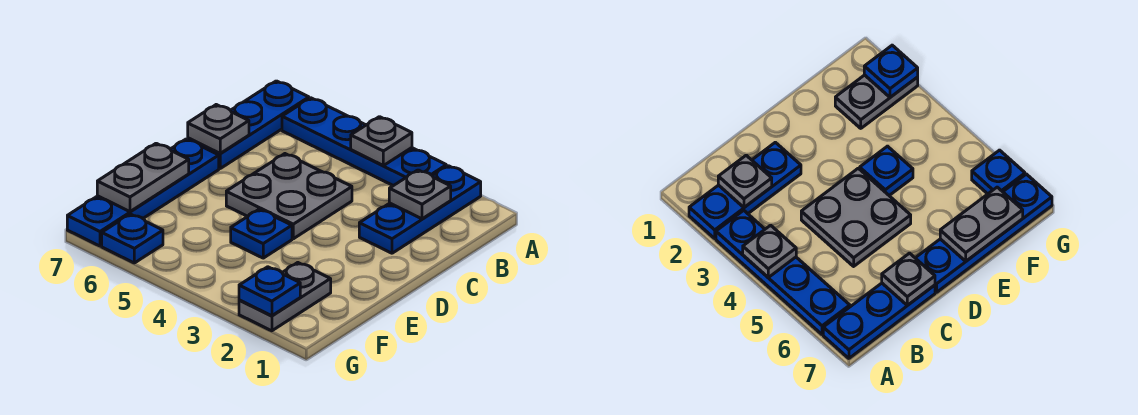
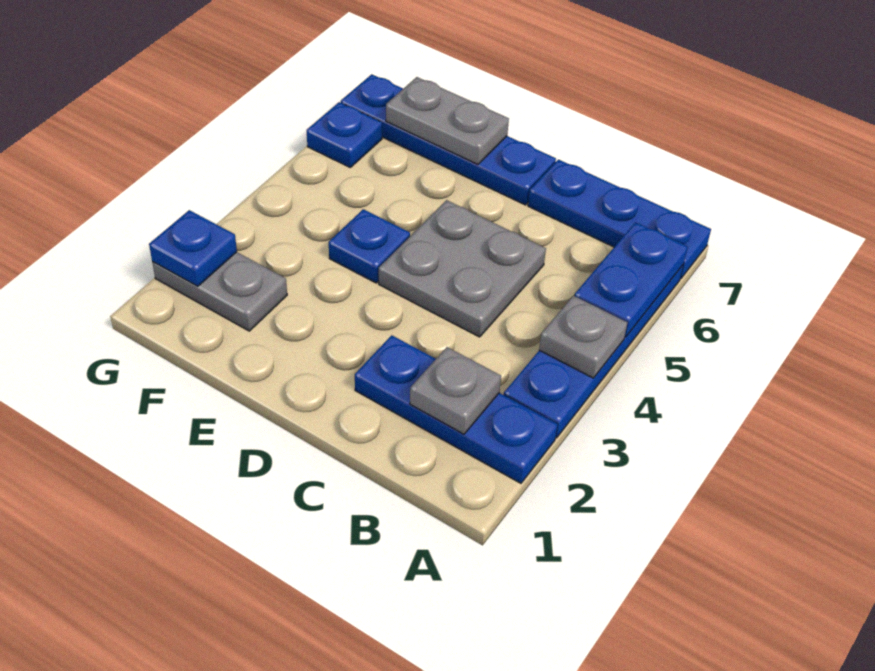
none -> blue plate A5:A6 level 2
grey plate C7 level 2 -> none

